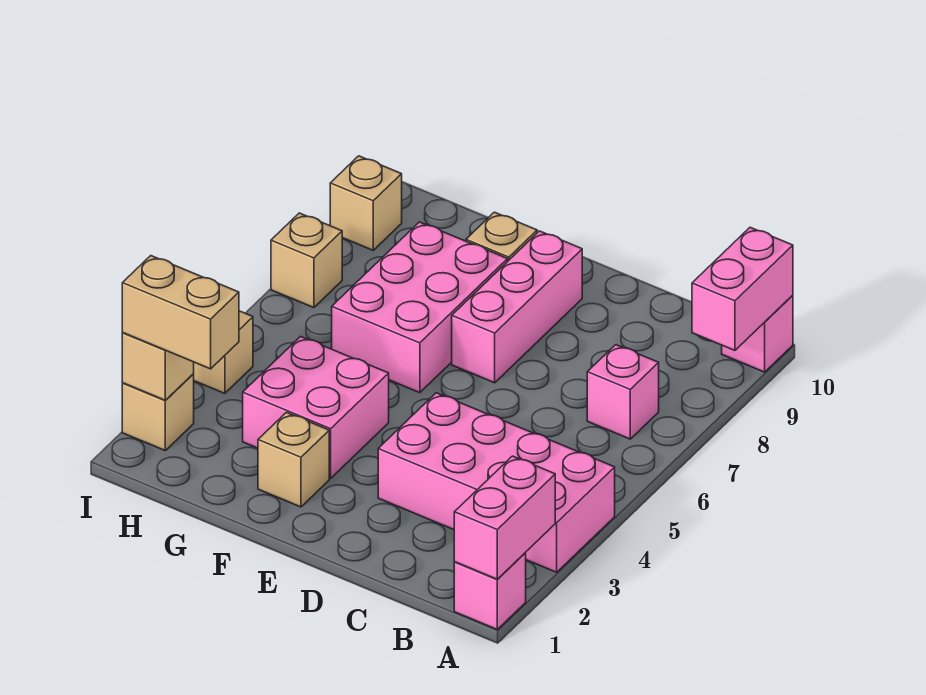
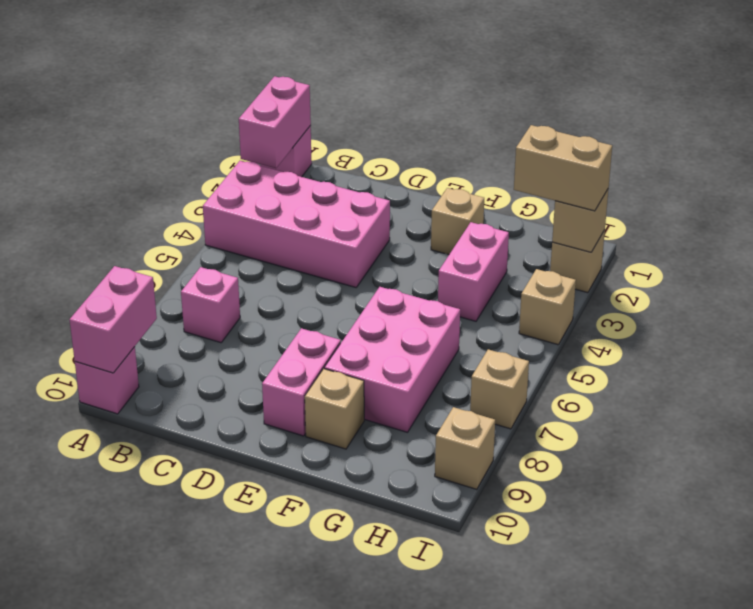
pink brick E7:E9 level 1 -> pink brick E8:E9 level 1
pink brick F3:G4 level 1 -> pink brick G3:G4 level 1

